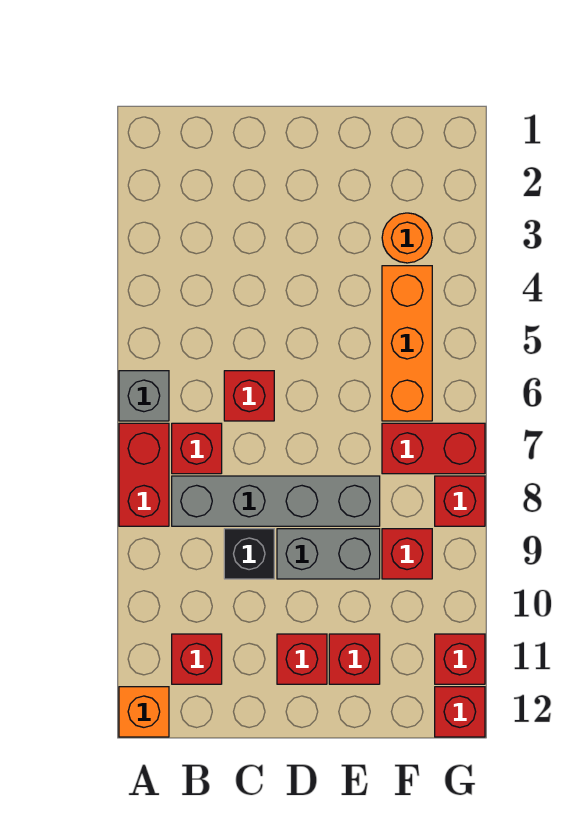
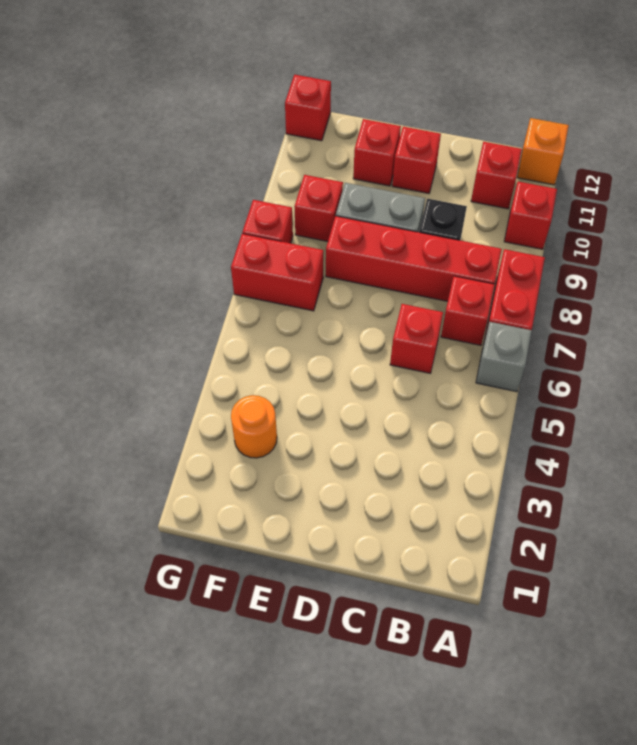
grey brick B8:E8 level 1 -> red brick B8:E8 level 1
orange brick F4:F6 level 1 -> none
red brick G11 level 1 -> red brick A10 level 1

